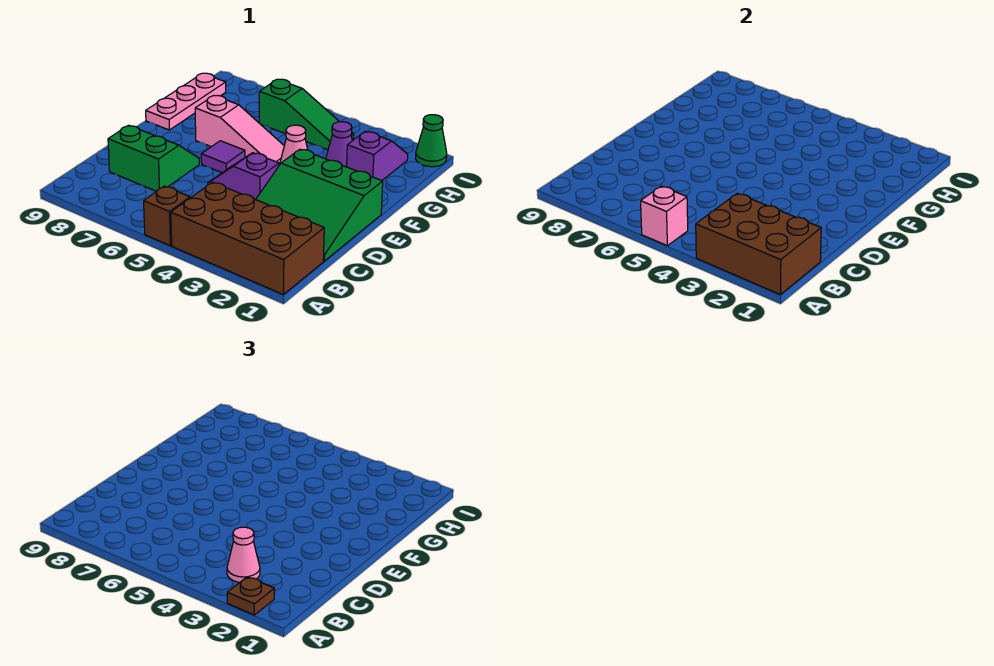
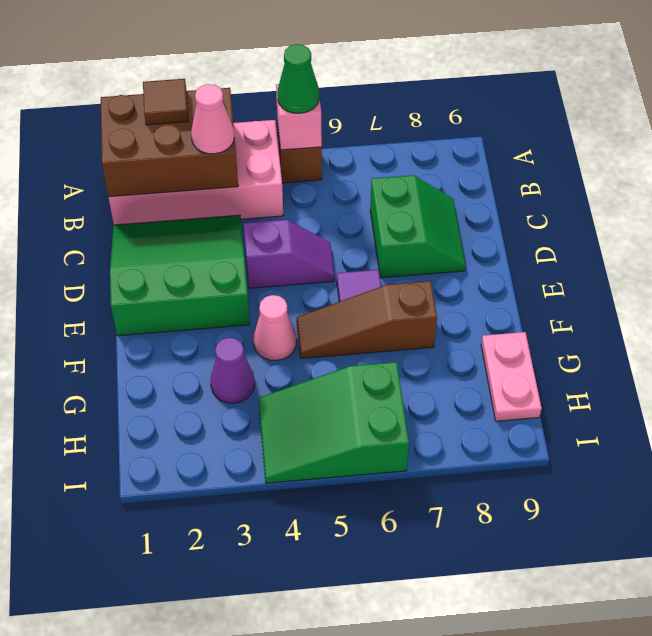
brown brick A1:B4 level 1 -> pink brick A1:B4 level 1
brown plate A2 level 3 -> brown tile A2 level 3
green slope C7:D8 level 1 top C -> green slope C7:D8 level 1 top 7
pink slope F5:F7 level 1 top 7 -> brown slope F5:F7 level 1 top 7
pink plate F9:H9 level 1 -> pink plate G9:H9 level 1
purple slope G2:H2 level 1 top G -> none
green slope H4:H6 level 1 top 6 -> green slope H4:I6 level 1 top 6
green cone I1 level 1 -> green cone A5 level 3

